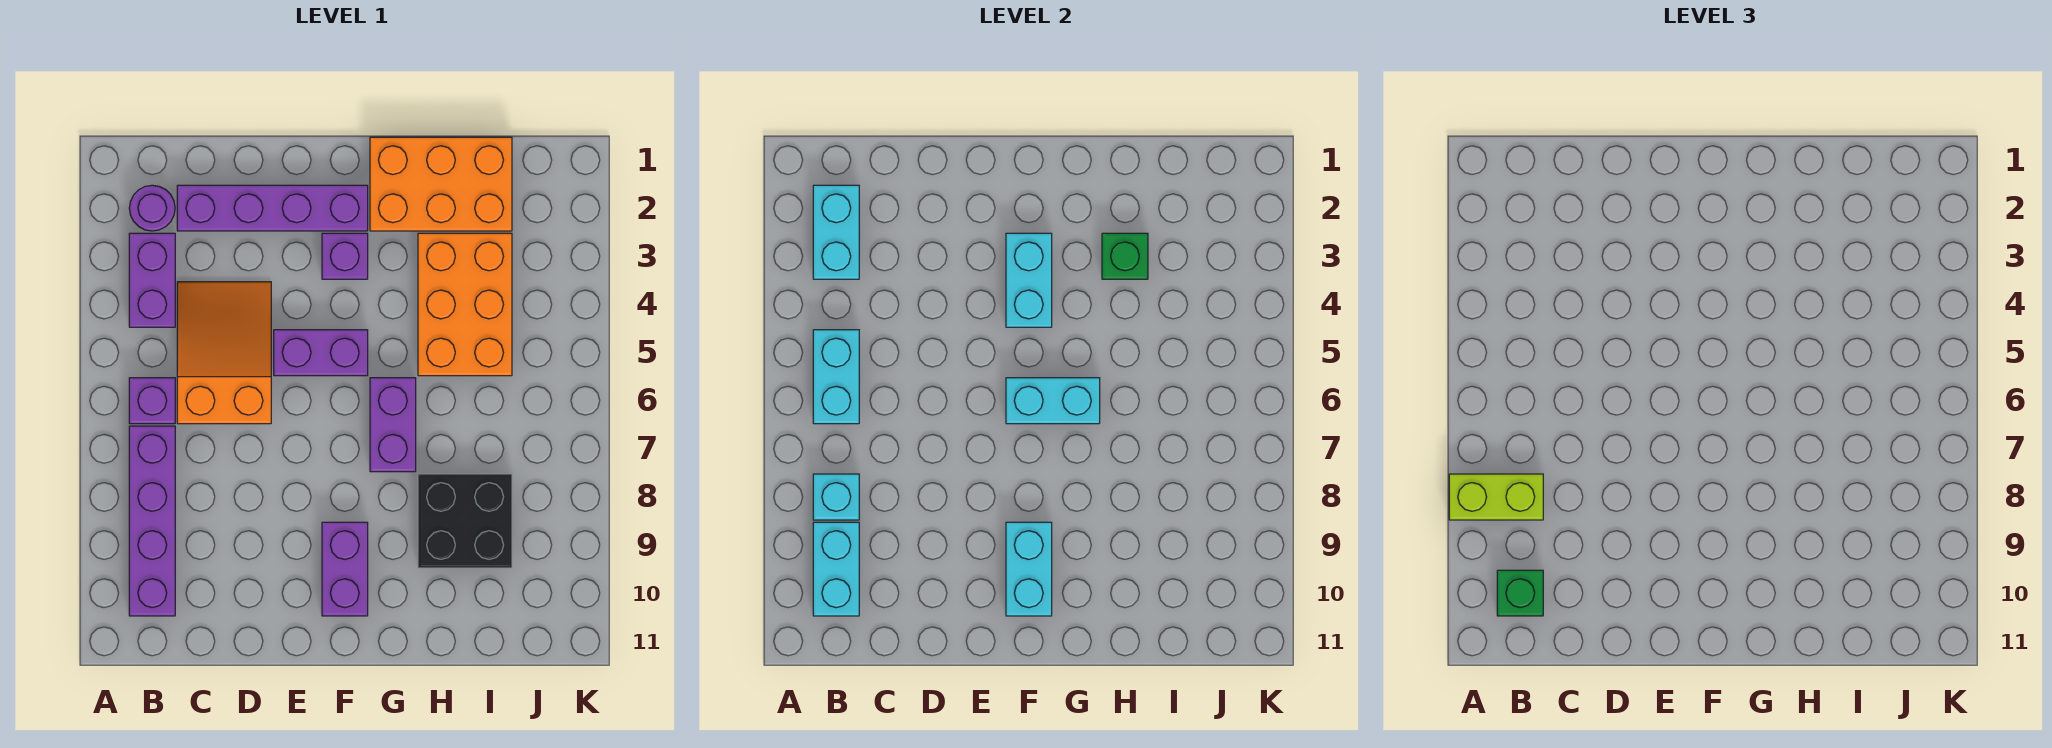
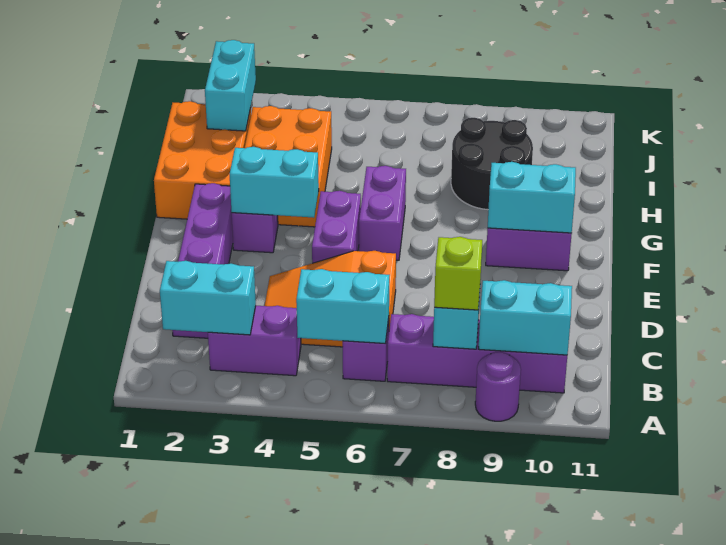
lime brick A8:B8 level 3 -> lime brick B8 level 3
purple round brick B2 level 1 -> purple round brick A9 level 1
green brick B10 level 3 -> none
cyan brick F6:G6 level 2 -> cyan brick I2:J2 level 2
purple brick G6:G7 level 1 -> purple brick F6:G6 level 1
orange brick H3:I5 level 1 -> orange brick G3:I4 level 1
green brick H3 level 2 -> none
black brick H8:I9 level 1 -> black round brick H8:I9 level 1

